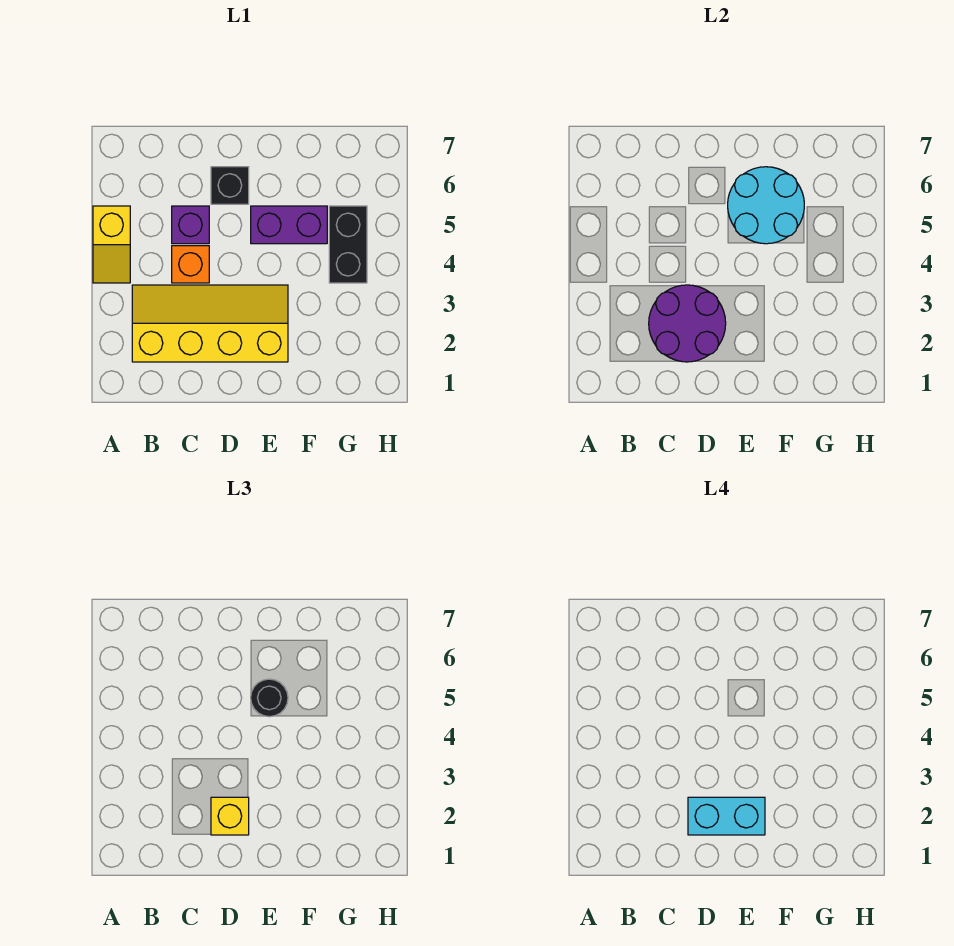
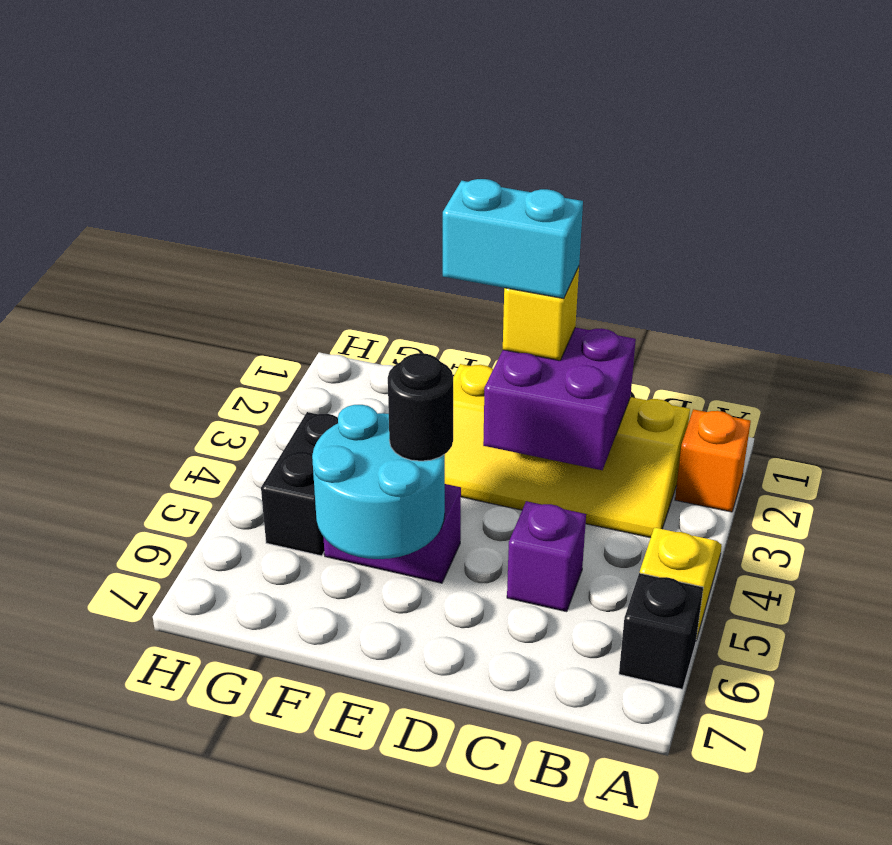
purple round brick C2:D3 level 2 -> purple brick C2:D3 level 2
orange brick C4 level 1 -> orange brick A2 level 1
black brick D6 level 1 -> black brick A6 level 1

